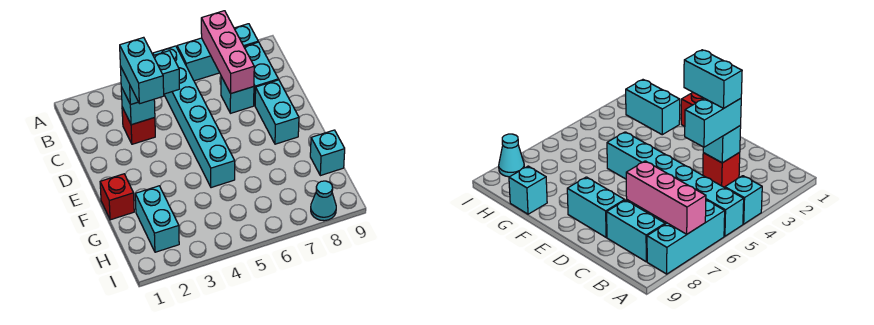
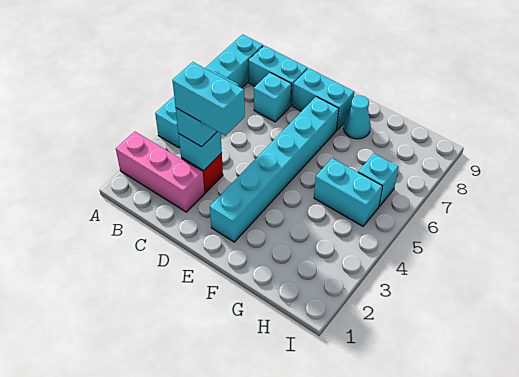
cyan brick A5:F5 level 1 -> cyan brick E2:E7 level 1
pink brick A7:C7 level 2 -> pink brick A2:C2 level 1
red brick F1 level 1 -> none
cyan brick G2:H2 level 1 -> cyan brick G5:H5 level 1
cyan brick G9 level 1 -> cyan brick H6 level 1
cyan cone I8 level 1 -> cyan cone F8 level 1

